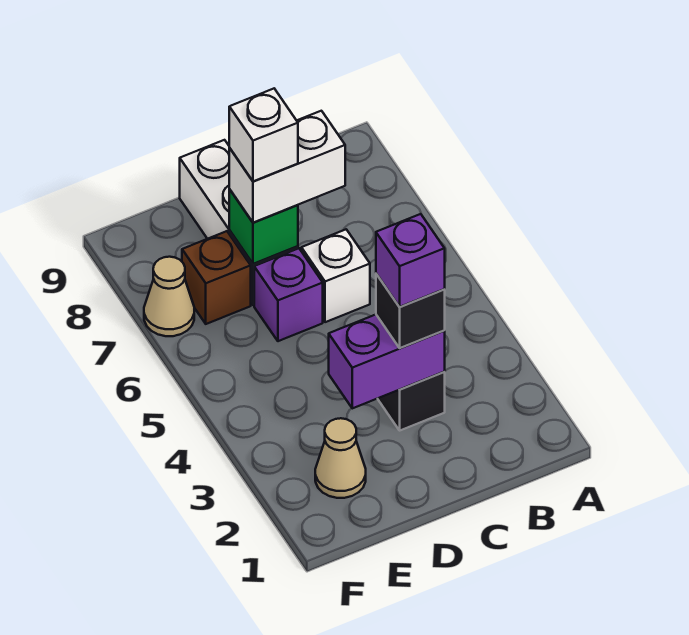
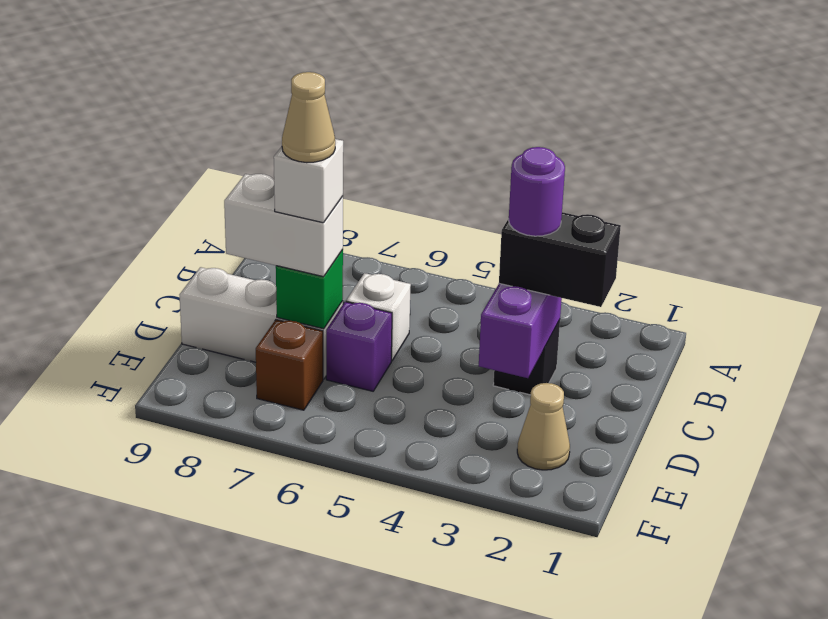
black brick C3 level 3 -> black brick C2:C3 level 3
purple brick C3 level 4 -> purple round brick C3 level 4
white brick C7:D7 level 3 -> white brick D7:D8 level 3
tan cone F7 level 1 -> tan cone D7 level 5

